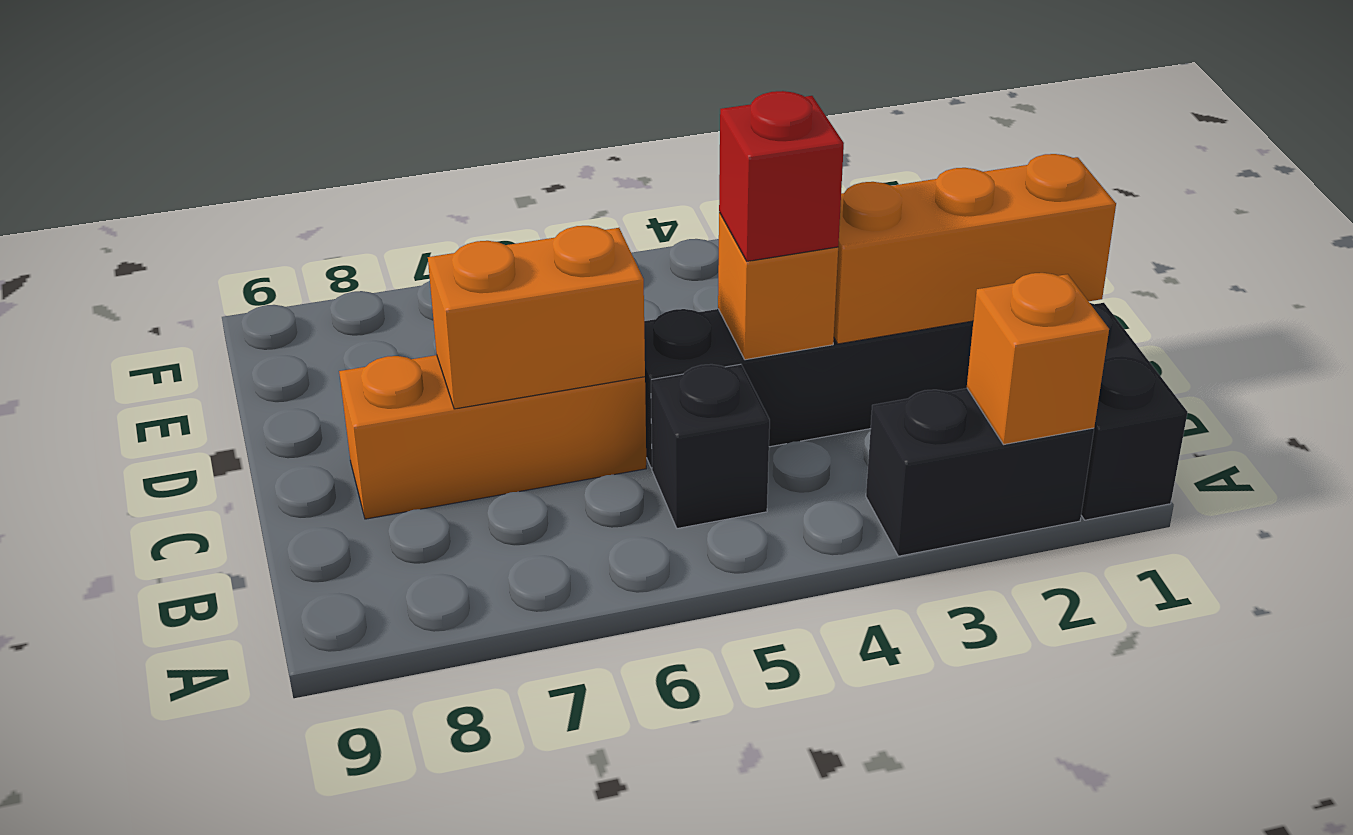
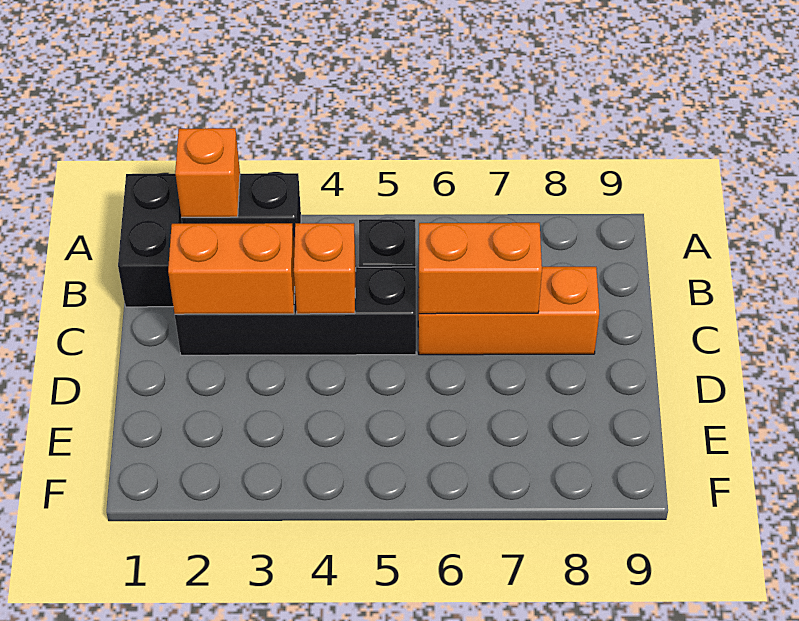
orange brick C1:C3 level 2 -> orange brick C2:C3 level 2
red brick C4 level 3 -> none

